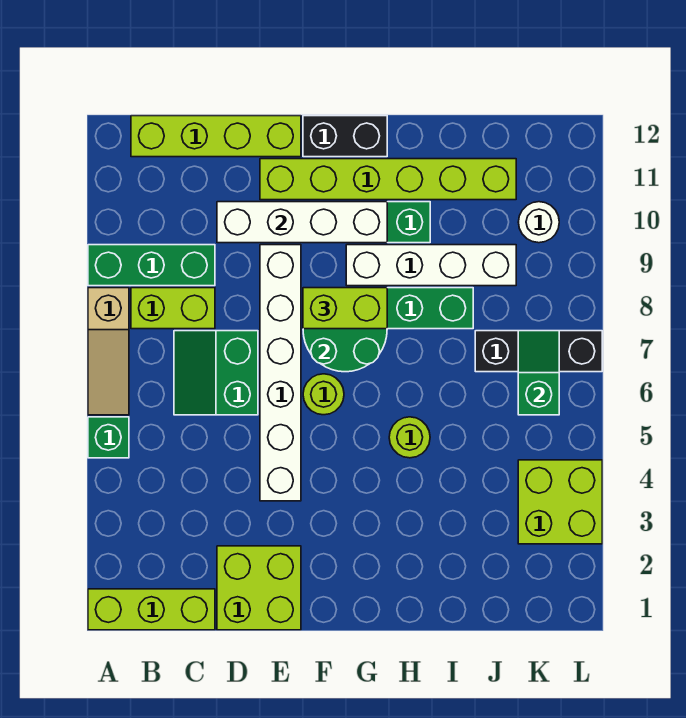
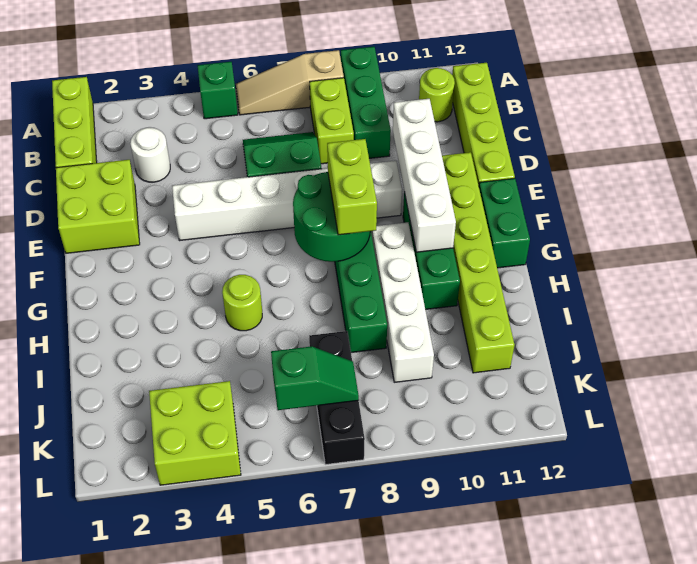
lime round brick F6 level 1 -> lime round brick B11 level 1
black brick F12:G12 level 1 -> green brick F12:G12 level 1
white round brick K10 level 1 -> white round brick C3 level 1

